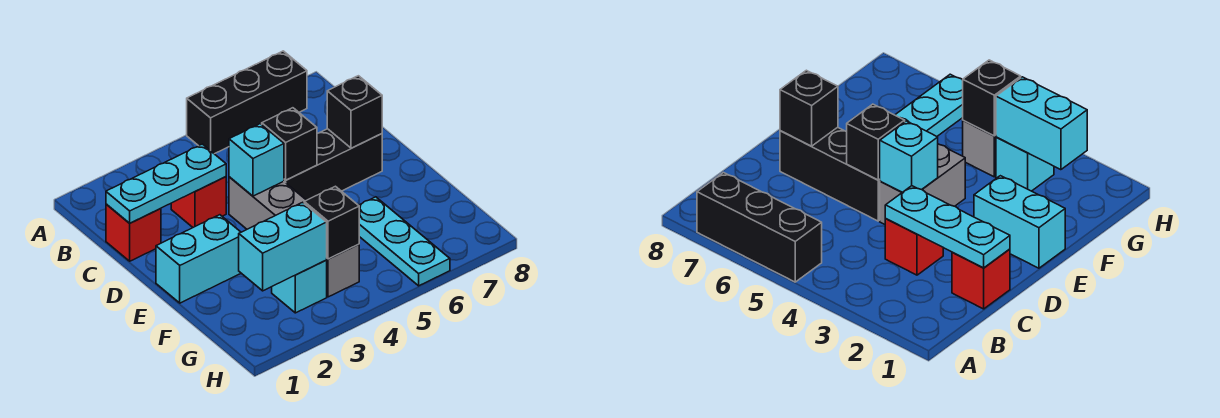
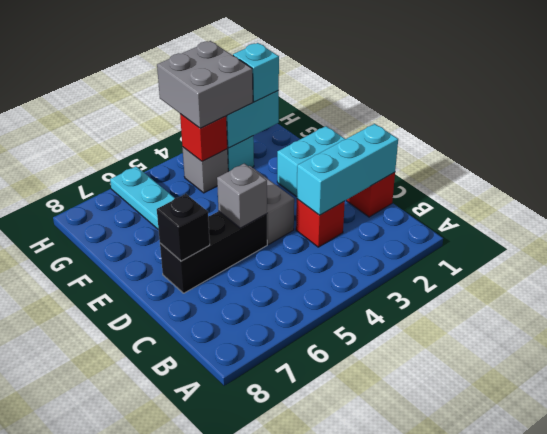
black brick A5:A7 level 1 -> none
cyan plate C1:C3 level 2 -> cyan brick C1:C3 level 2
cyan brick D4 level 2 -> cyan brick G2 level 3
black brick D5 level 2 -> grey brick D5 level 2
none -> grey brick G3:H4 level 3
black brick G4 level 2 -> red brick G4 level 2

